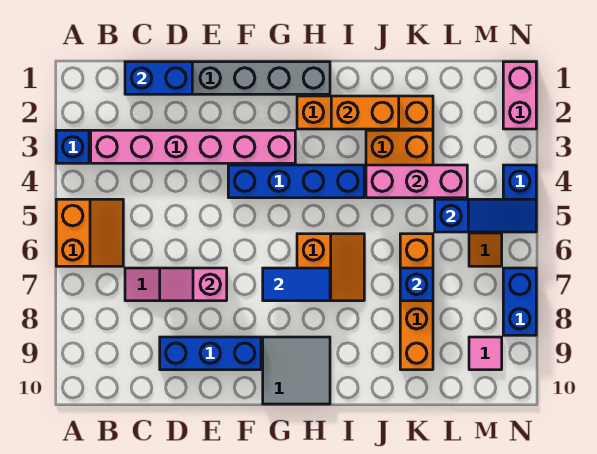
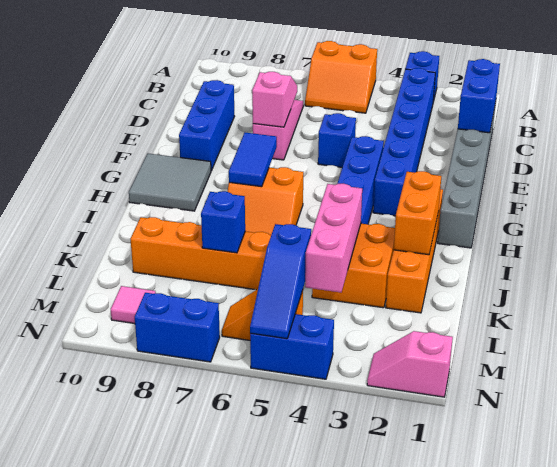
pink brick B3:G3 level 1 -> blue brick B3:G3 level 1
none -> blue brick E5 level 1
pink brick N1:N2 level 1 -> pink slope N1:N2 level 1 top 1

